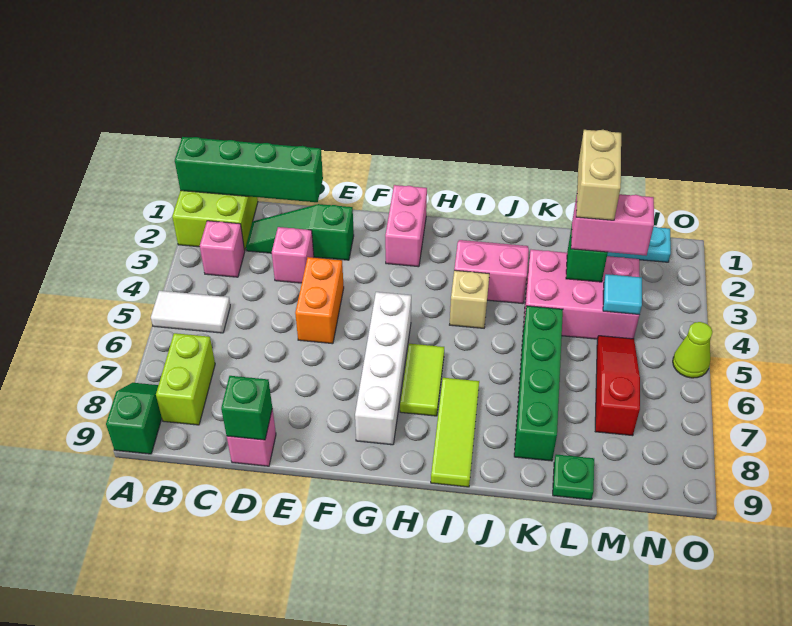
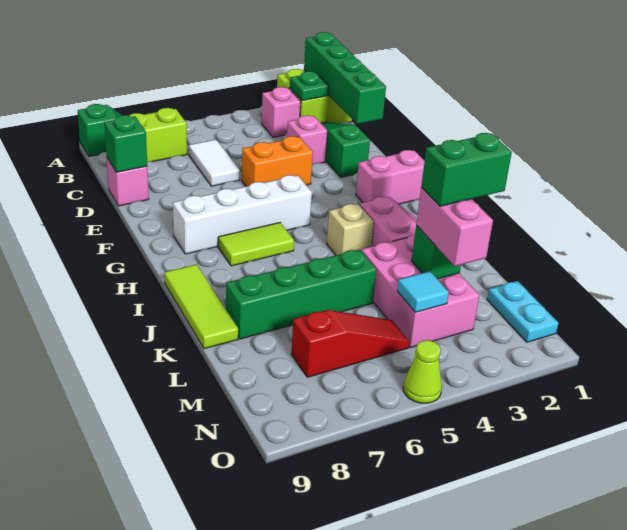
white tile A5:B5 level 1 -> white tile C6:D6 level 1
lime tile I7:I9 level 1 -> lime tile I9:K9 level 1
tan brick L2:L3 level 4 -> green brick L2:L3 level 4
green plate L9 level 1 -> green plate B2 level 2

